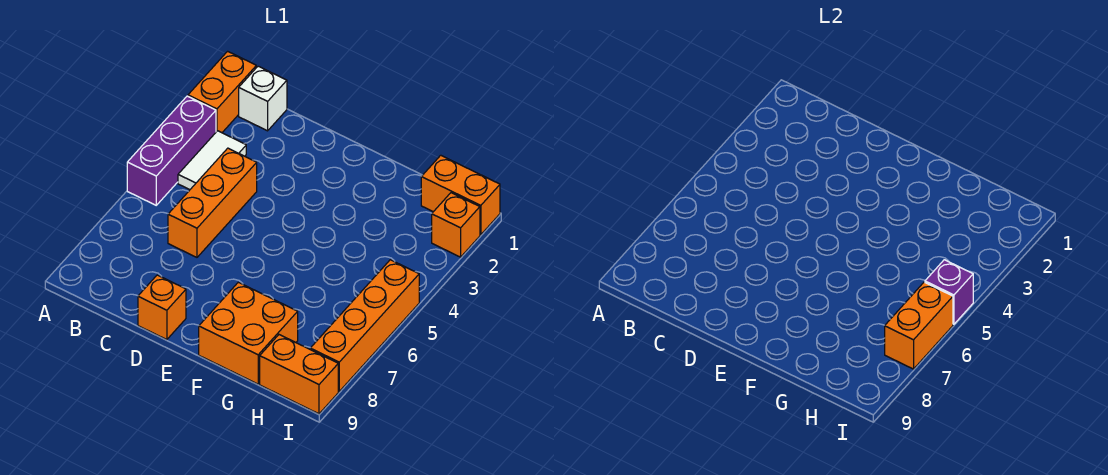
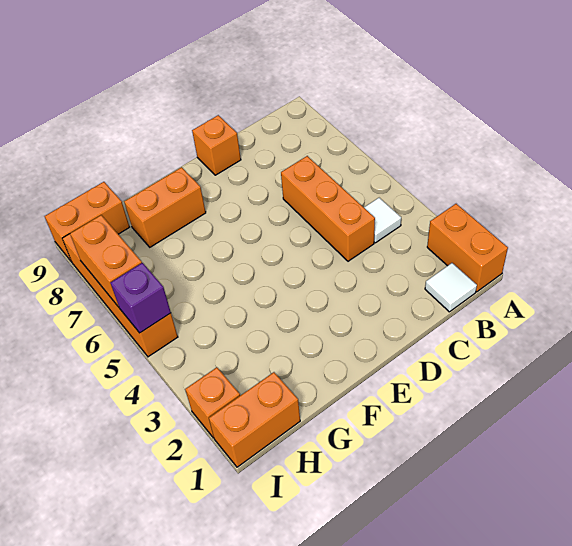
purple brick A3:A5 level 1 -> none
white brick B1 level 1 -> white tile B1 level 1
white tile B3:B4 level 1 -> white tile B4 level 1
orange brick F8:G9 level 1 -> orange brick F8:G8 level 1

